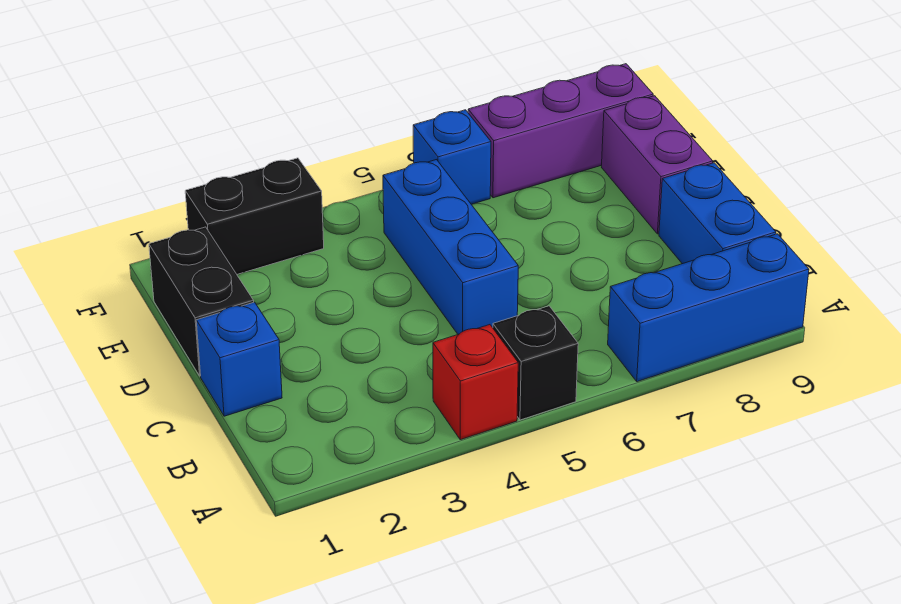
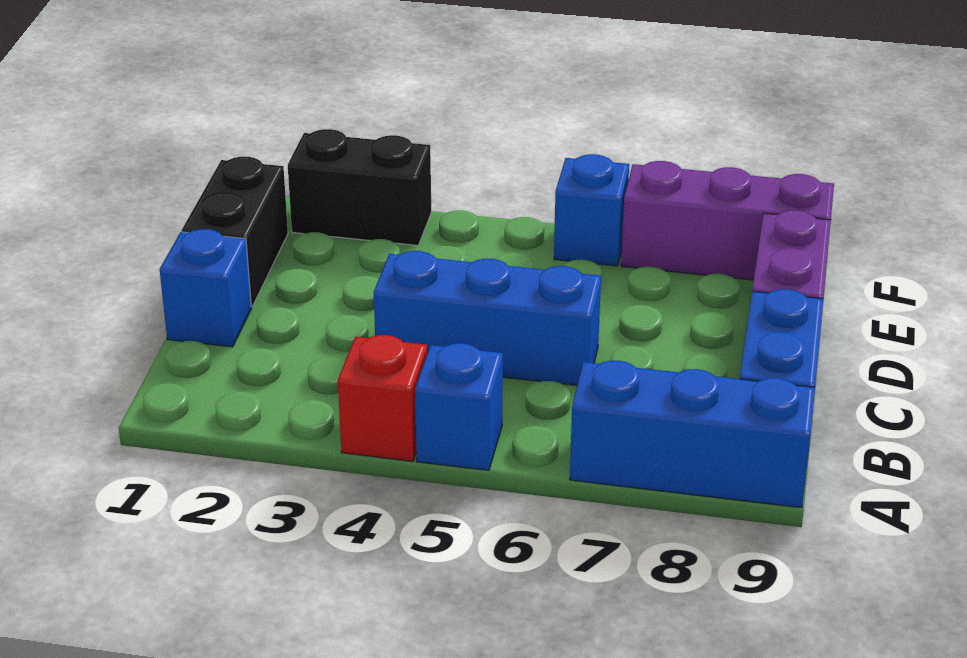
black brick A5 level 1 -> blue brick A5 level 1
blue brick C5:E5 level 1 -> blue brick C4:C6 level 1

